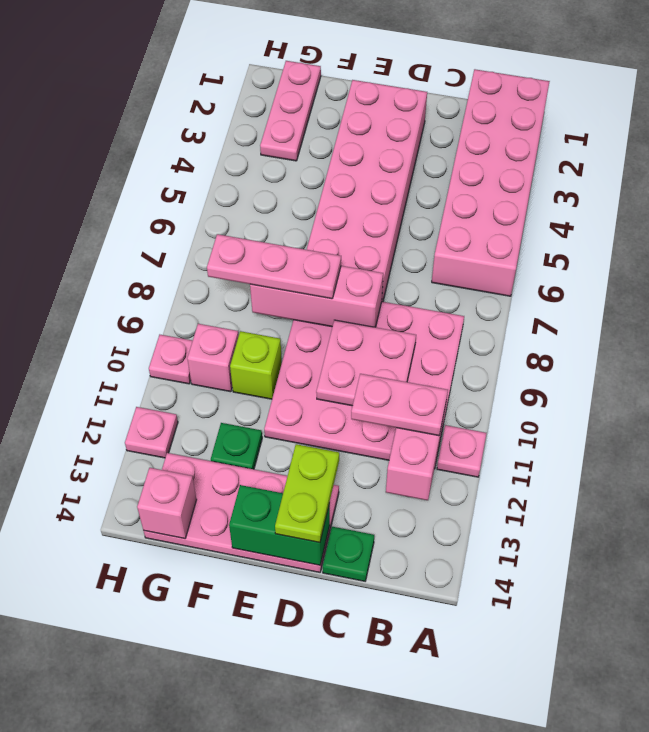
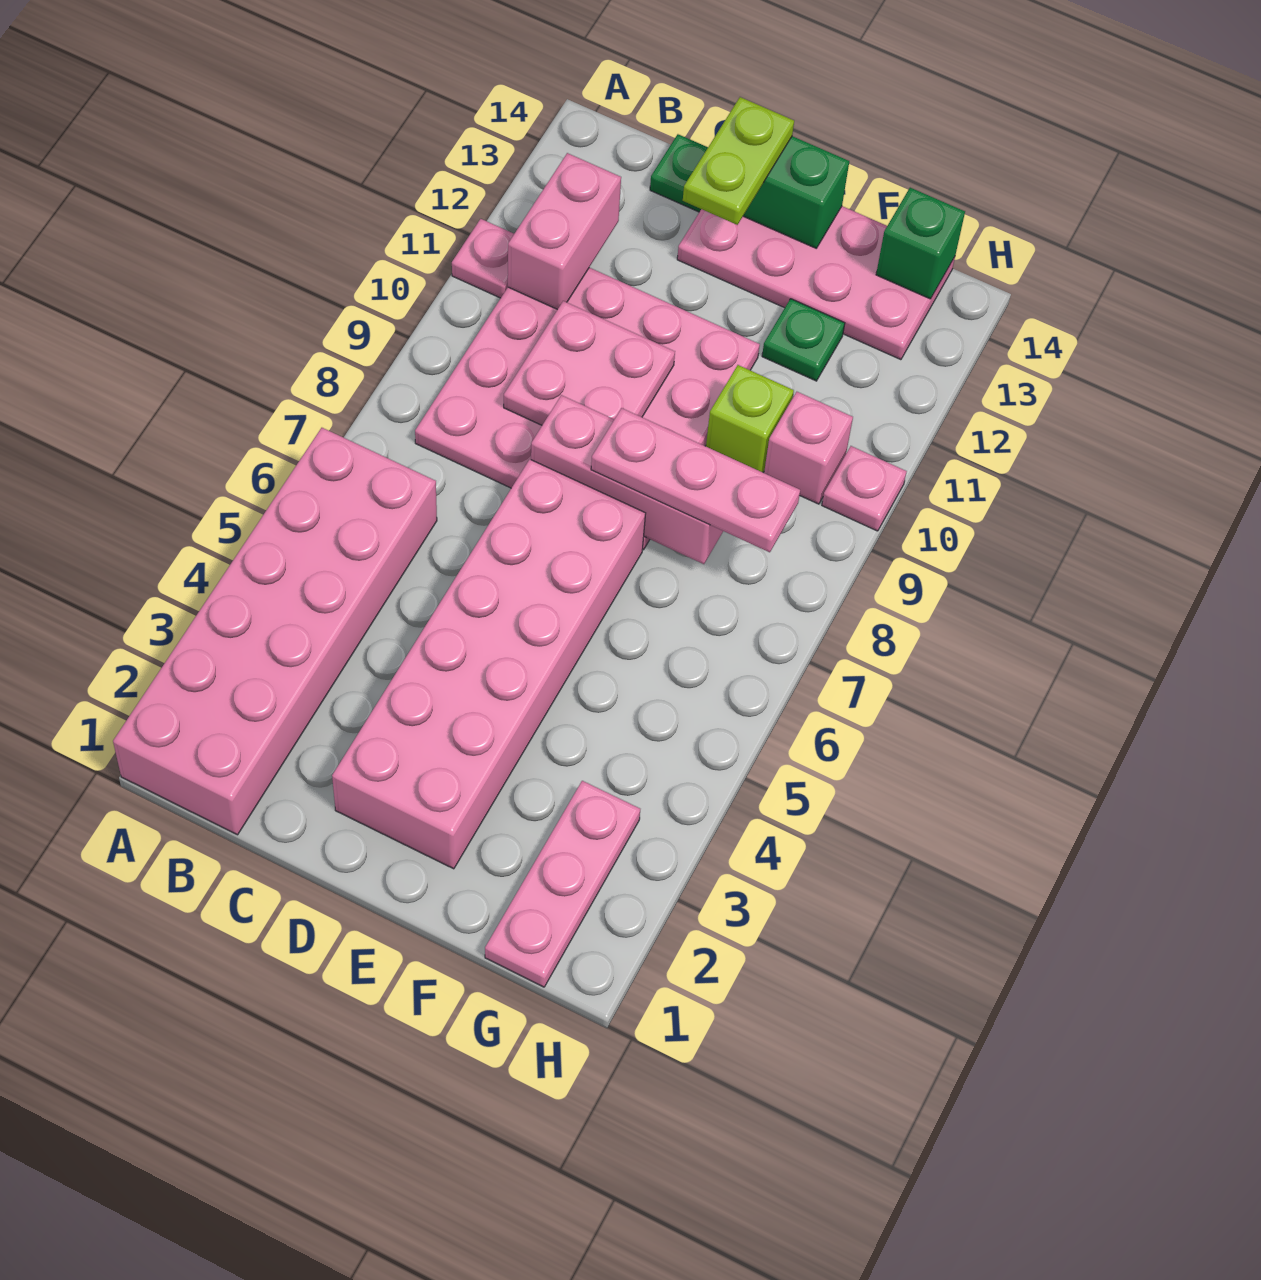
pink plate B11:C11 level 3 -> none
pink brick G14 level 2 -> green brick G14 level 2
pink plate H12 level 1 -> none

